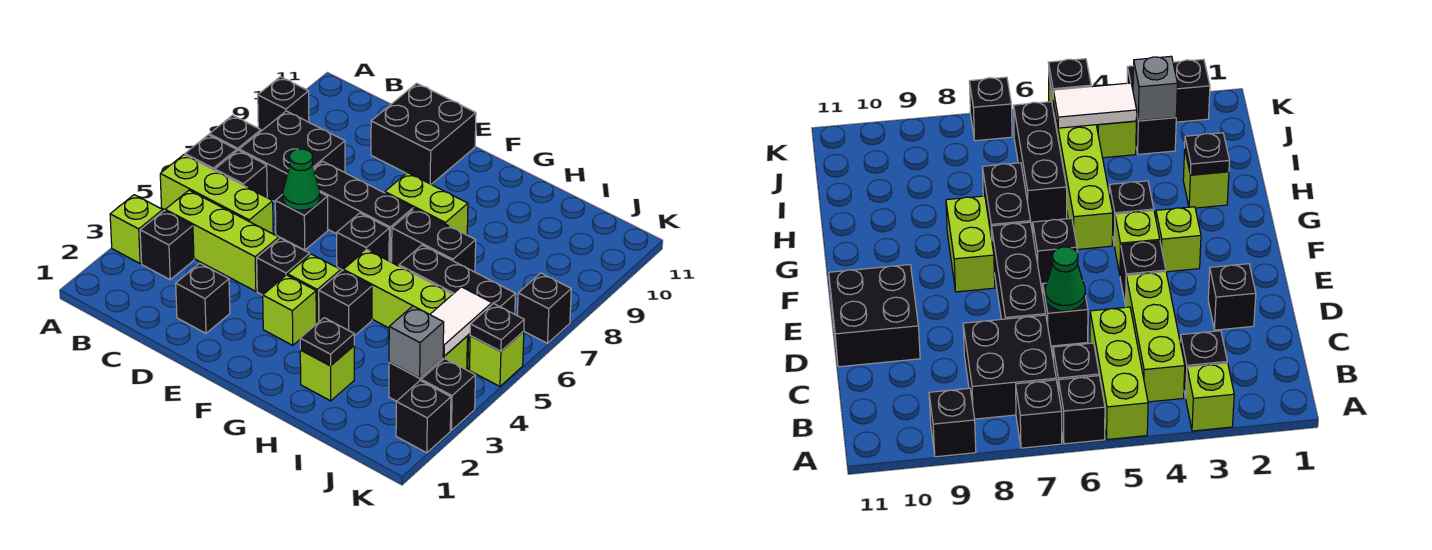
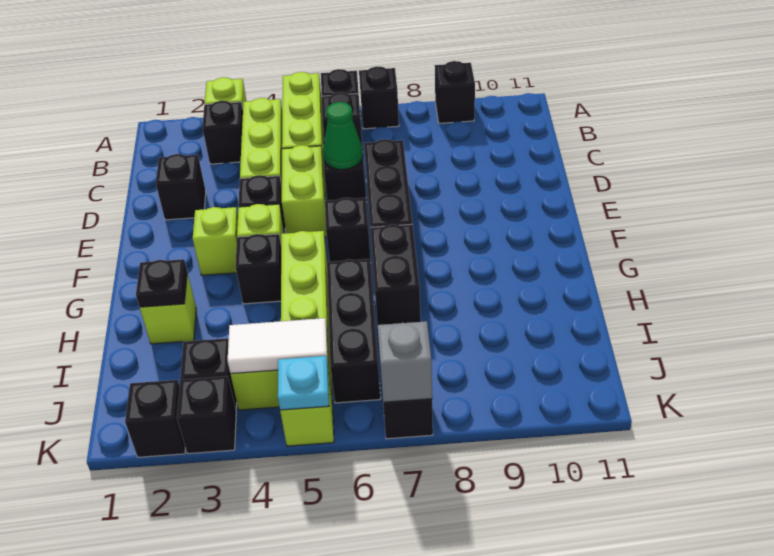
black brick B7:C8 level 1 -> none
black brick D10:E11 level 1 -> none
lime brick F8:G8 level 1 -> lime brick D5:E5 level 1
grey brick J3 level 2 -> grey brick K7 level 2
black plate K5 level 2 -> cyan plate K5 level 2

